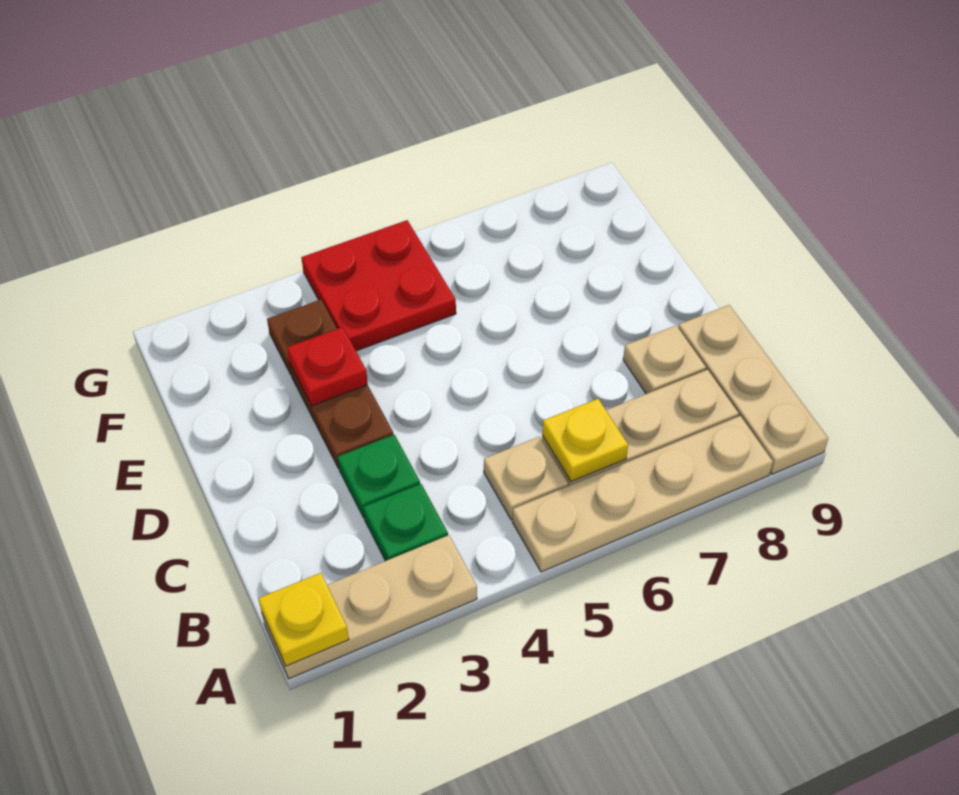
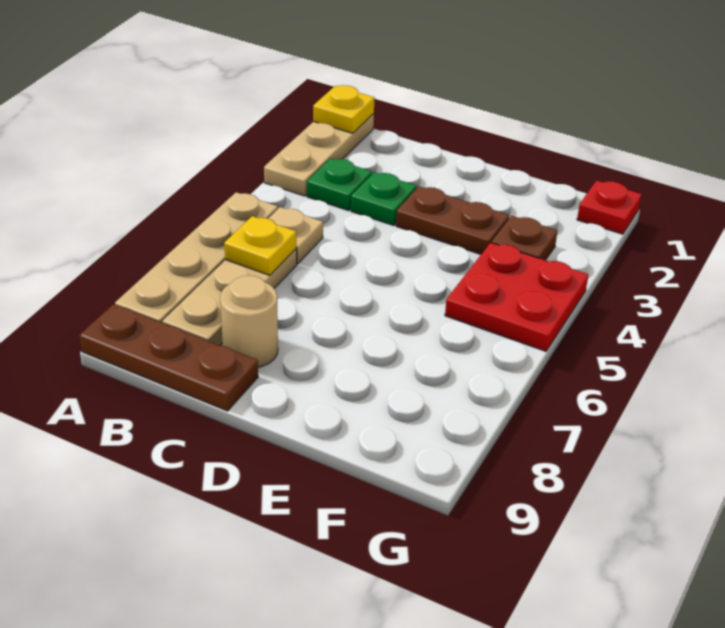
tan plate A9:C9 level 1 -> brown plate A9:C9 level 1
tan plate C8 level 1 -> tan round brick C8 level 1
red plate E3 level 2 -> red plate G1 level 1

